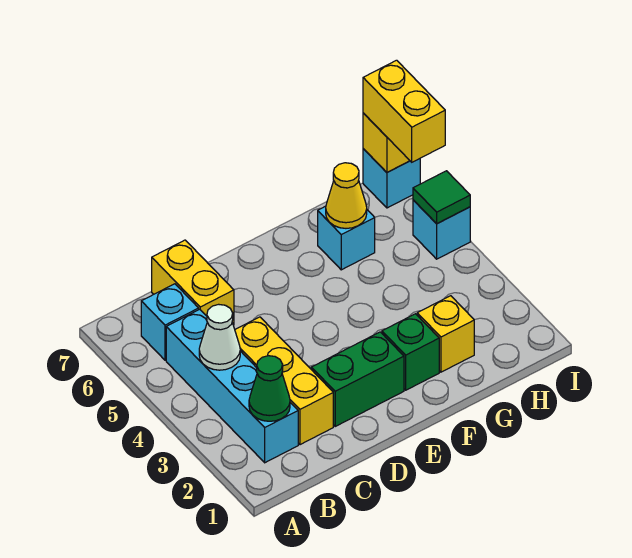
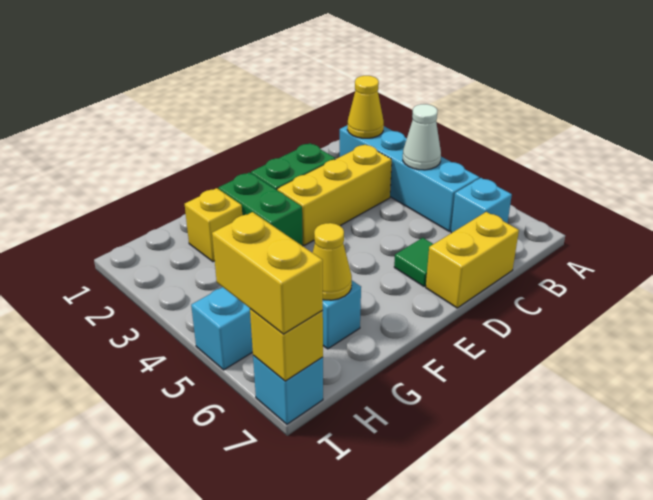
green cone B2 level 2 -> yellow cone B2 level 2
yellow brick C2:C4 level 1 -> yellow brick C3:E3 level 1
yellow brick C6:C7 level 1 -> yellow brick C7:D7 level 1
green brick F2 level 1 -> green brick F2:F3 level 1
green tile I5 level 2 -> green tile D6 level 1

